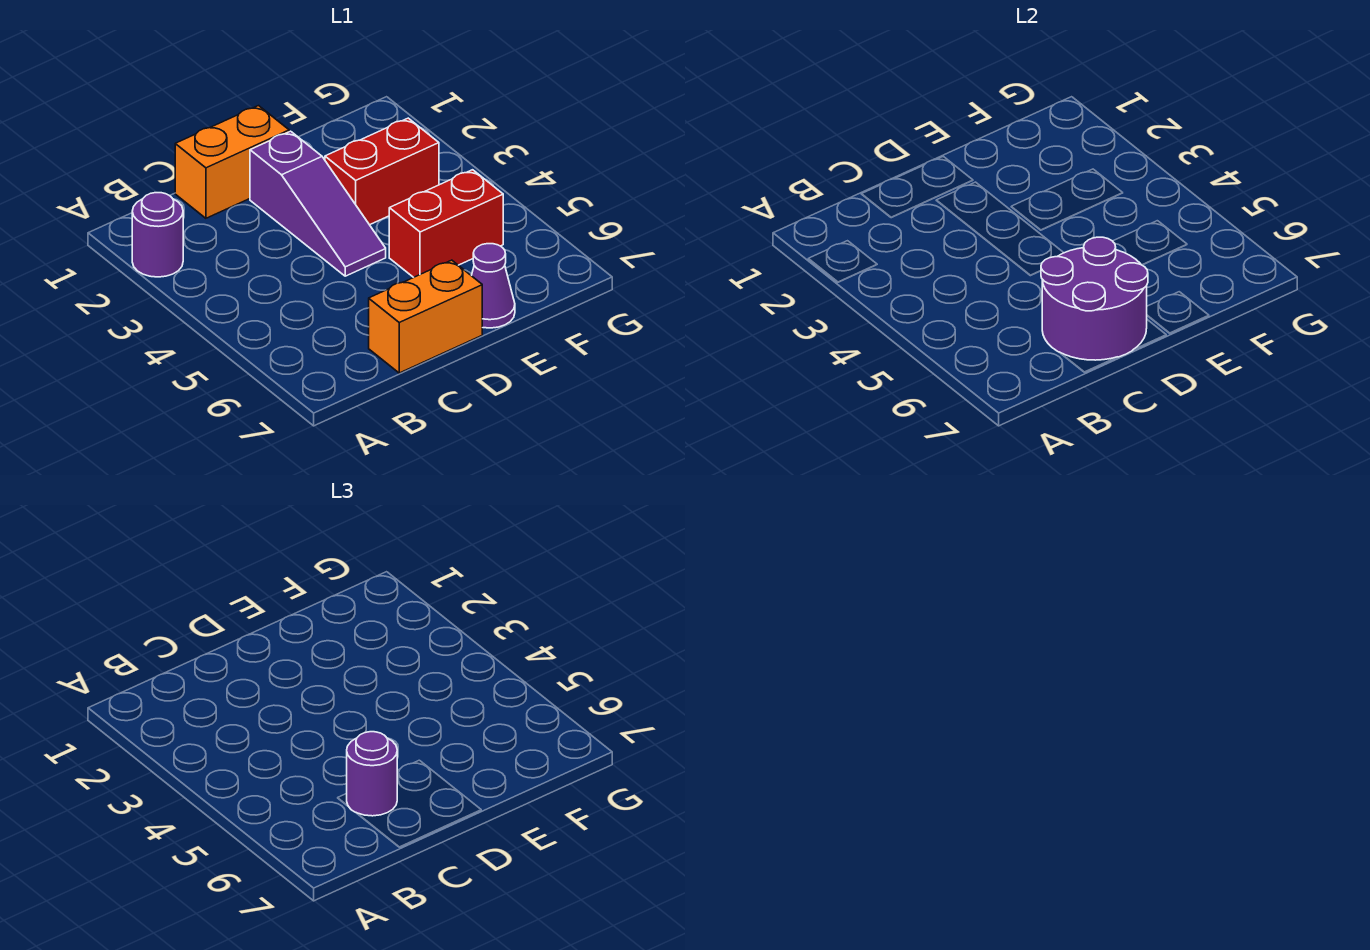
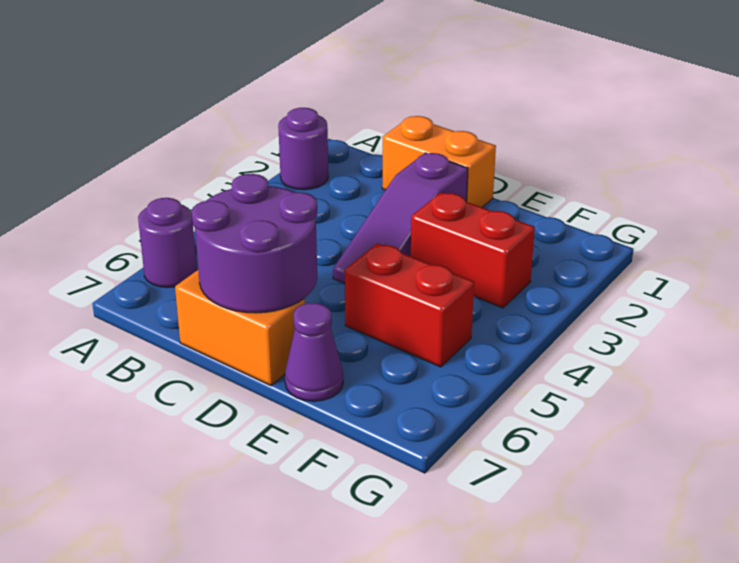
purple round brick C6 level 3 -> purple round brick A6 level 1

